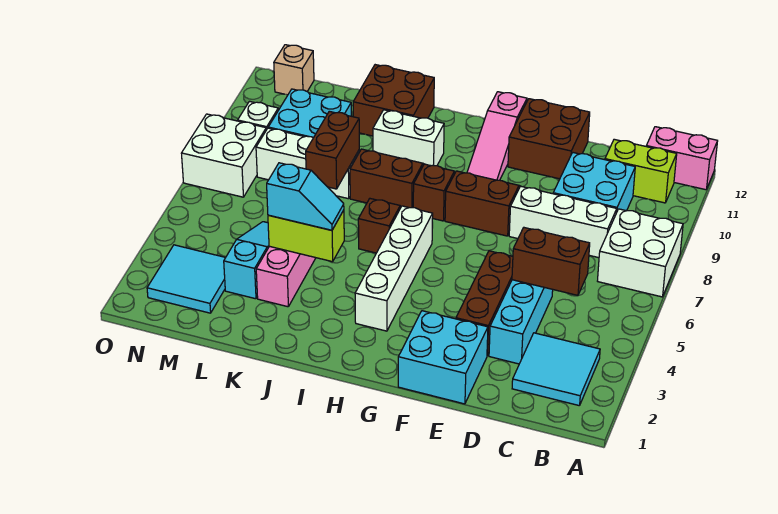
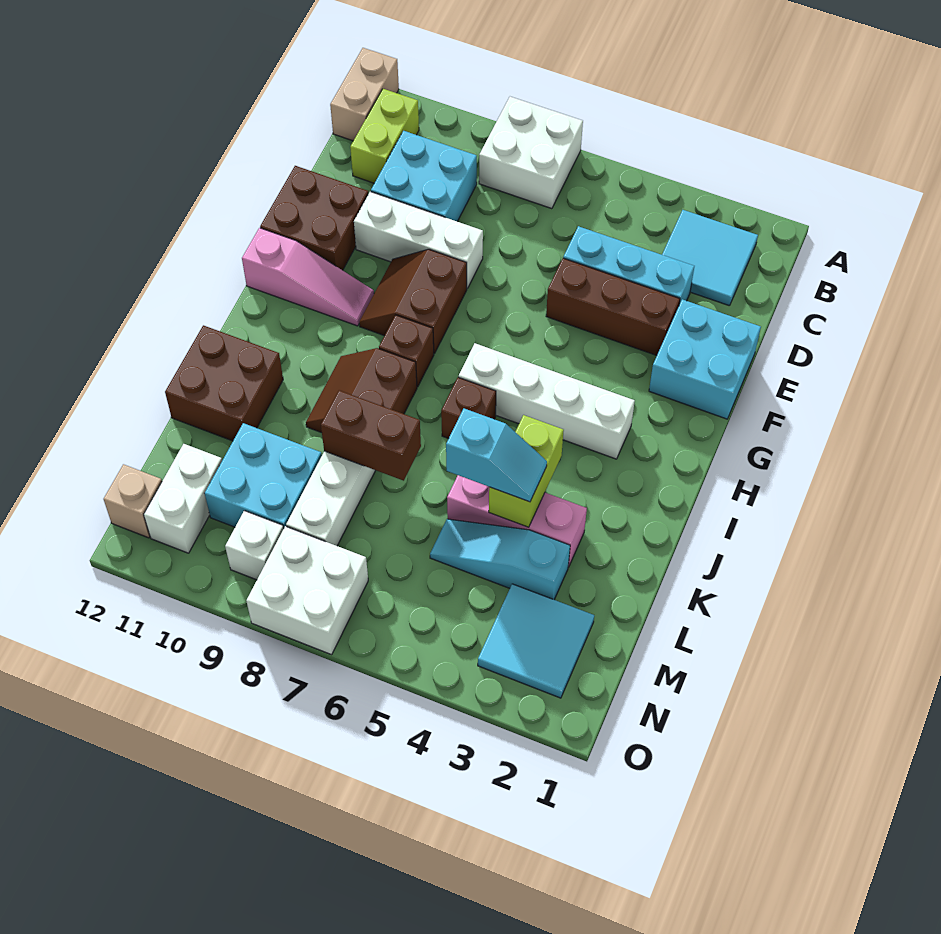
pink brick A12:B12 level 1 -> tan brick A12:B12 level 1
brown brick C5:D5 level 2 -> none
white brick C8:E8 level 1 -> white brick E8:E10 level 1
white brick I10:J10 level 1 -> white brick M11:N11 level 1
cyan slope J4:K4 level 3 top K -> cyan slope K4:K5 level 3 top 5

